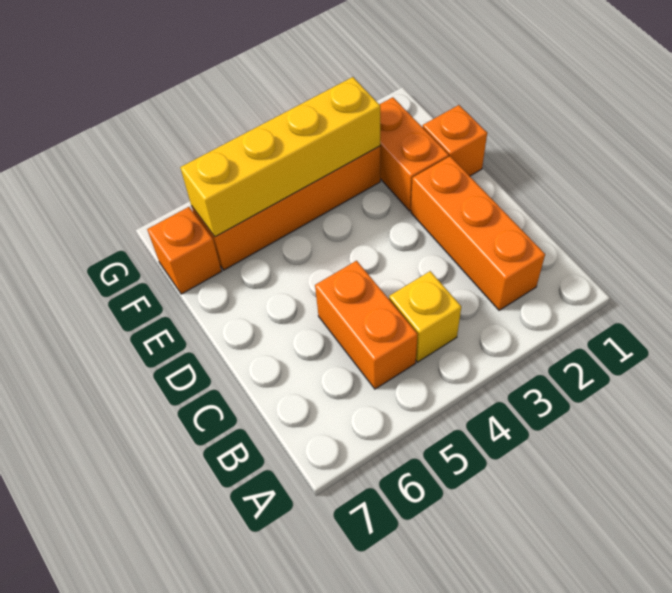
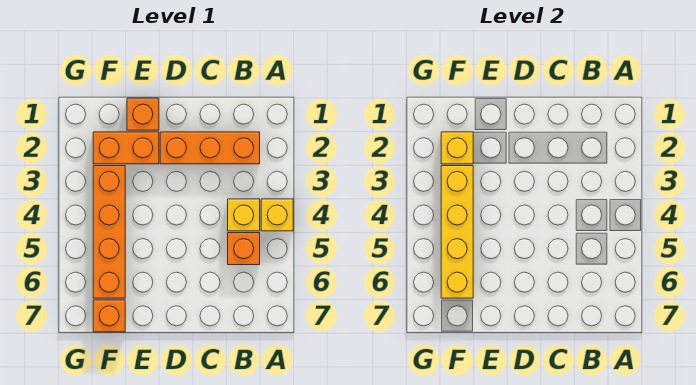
none -> yellow brick A4 level 1
orange brick B5:C5 level 1 -> orange brick B5 level 1
none -> yellow brick F2 level 2

